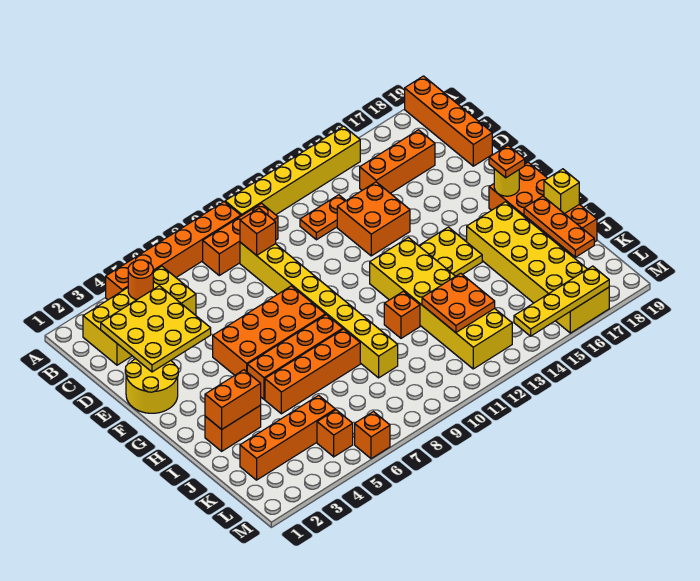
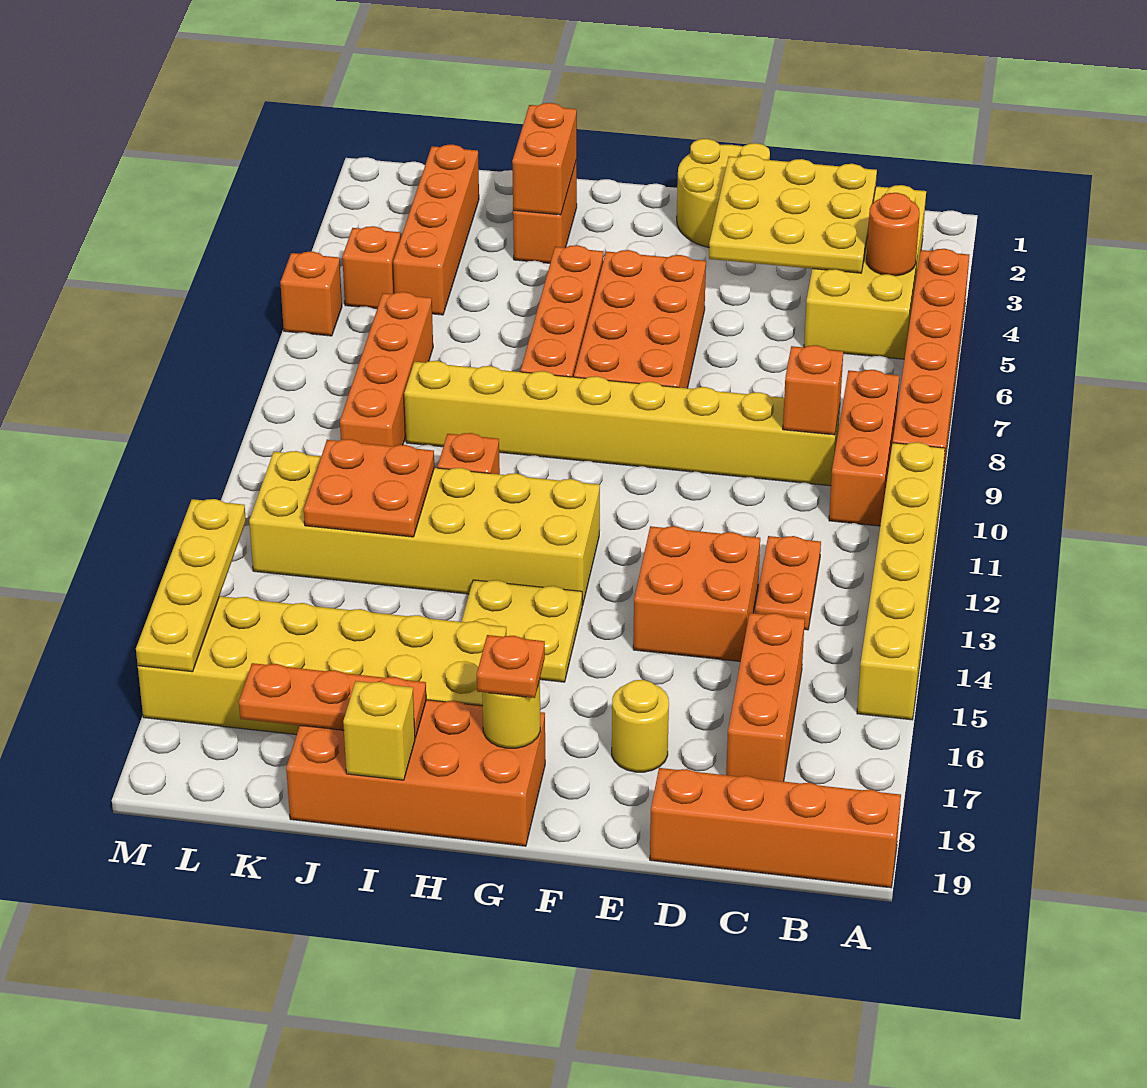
none -> yellow round brick E17 level 1
orange brick I5:I8 level 1 -> orange brick K7:K10 level 1

